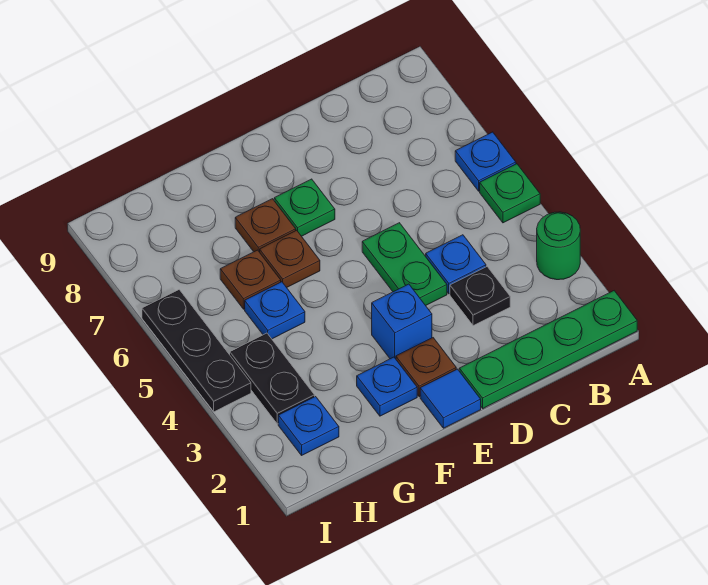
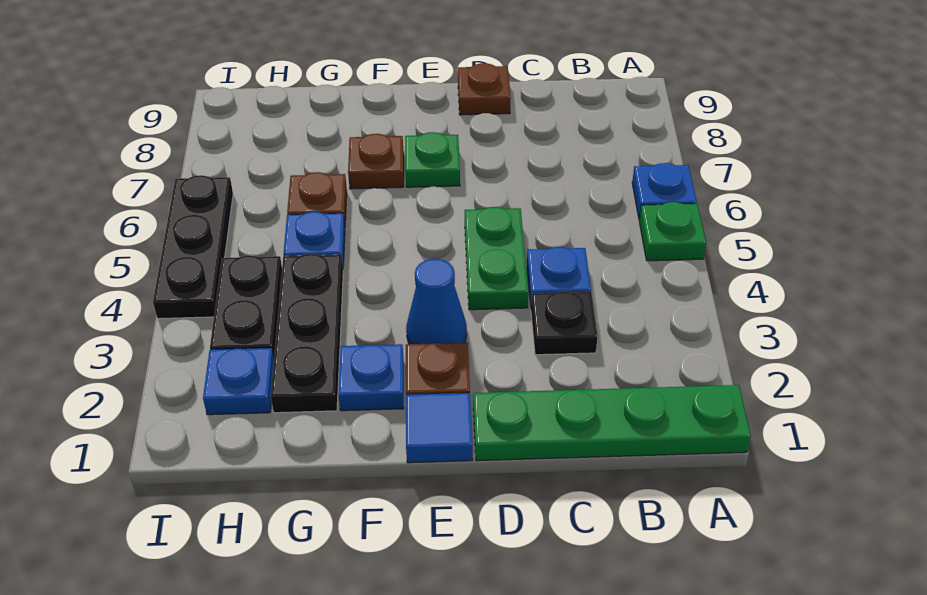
green round brick A3 level 1 -> none
blue brick E3 level 1 -> blue cone E3 level 1
brown plate F6 level 1 -> brown plate D9 level 1
none -> black plate G2:G4 level 1

